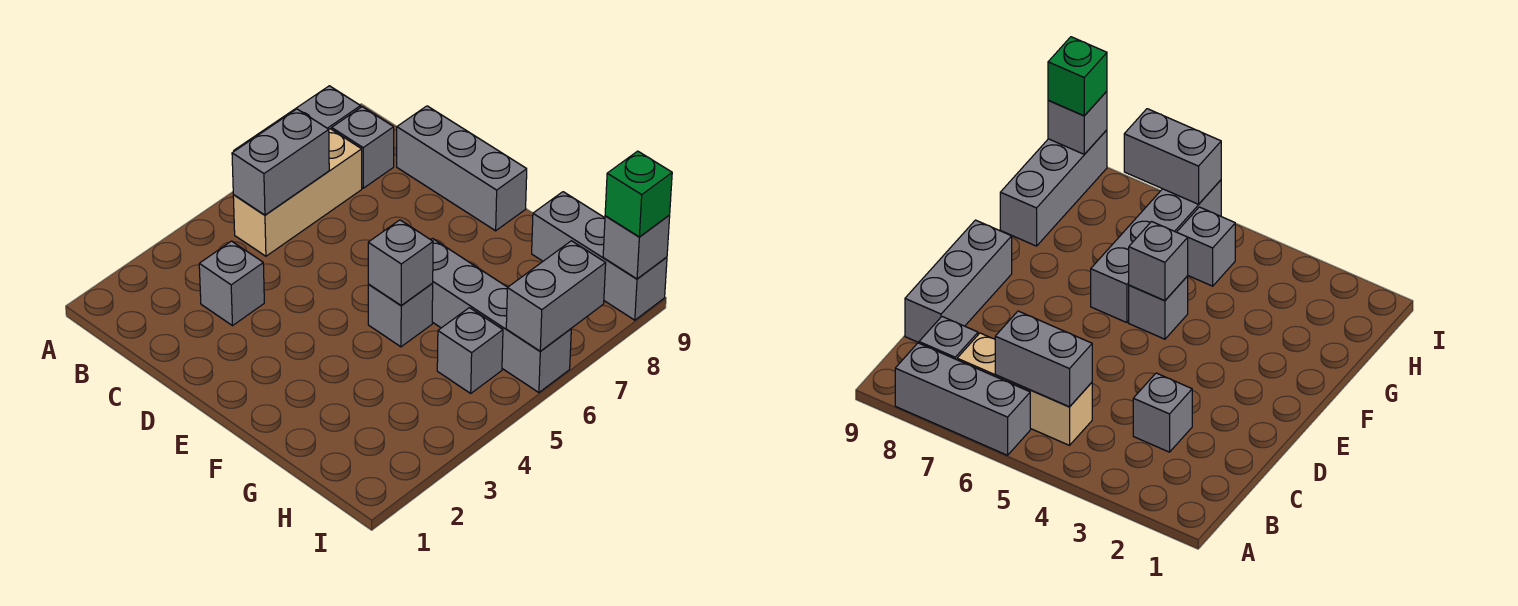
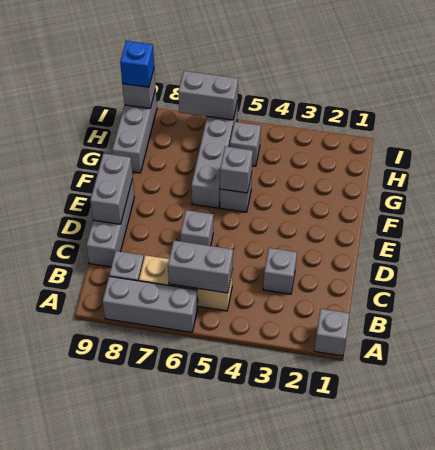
none -> grey brick A1 level 1
none -> grey brick D6 level 1
none -> grey brick D9:E9 level 2
green brick I9 level 3 -> blue brick I9 level 3

